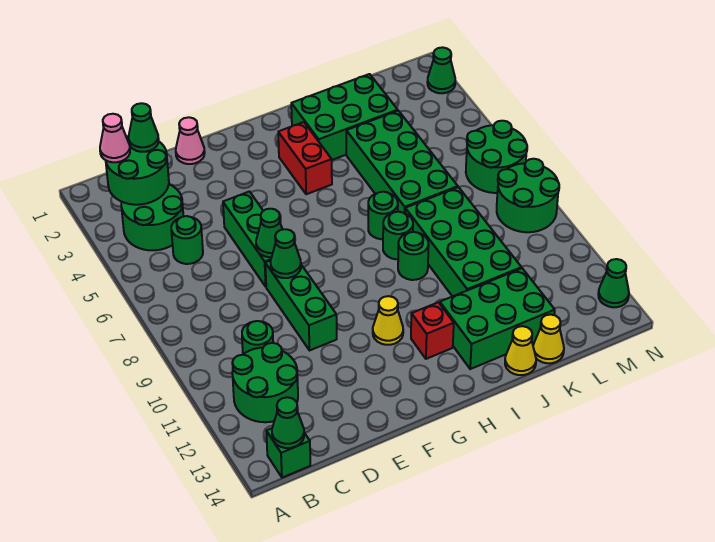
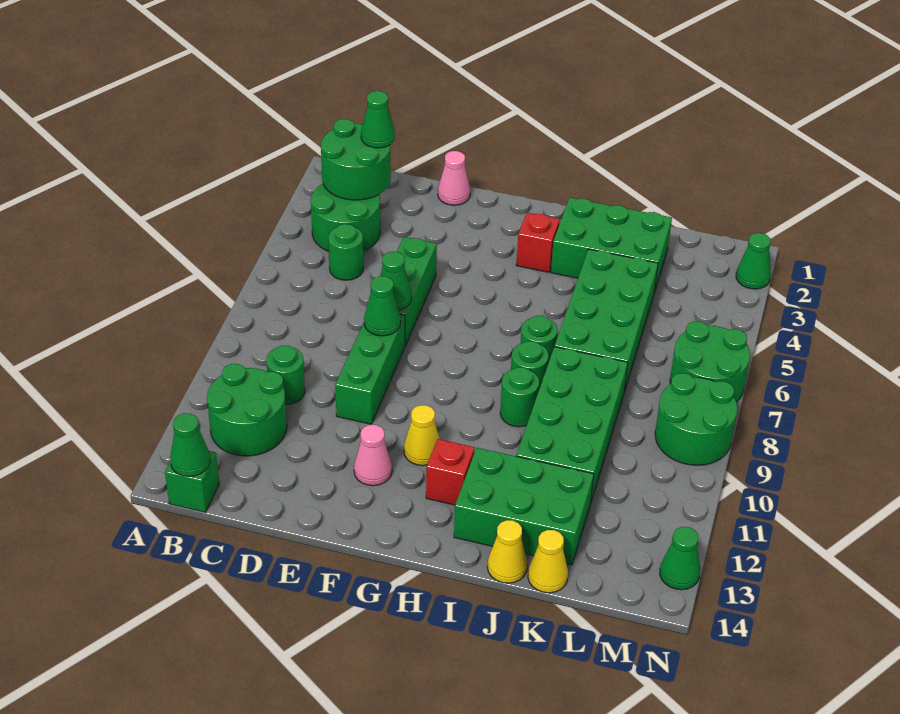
pink cone B2 level 3 -> pink cone F12 level 1
red brick H3:H4 level 1 -> red brick H3 level 1

